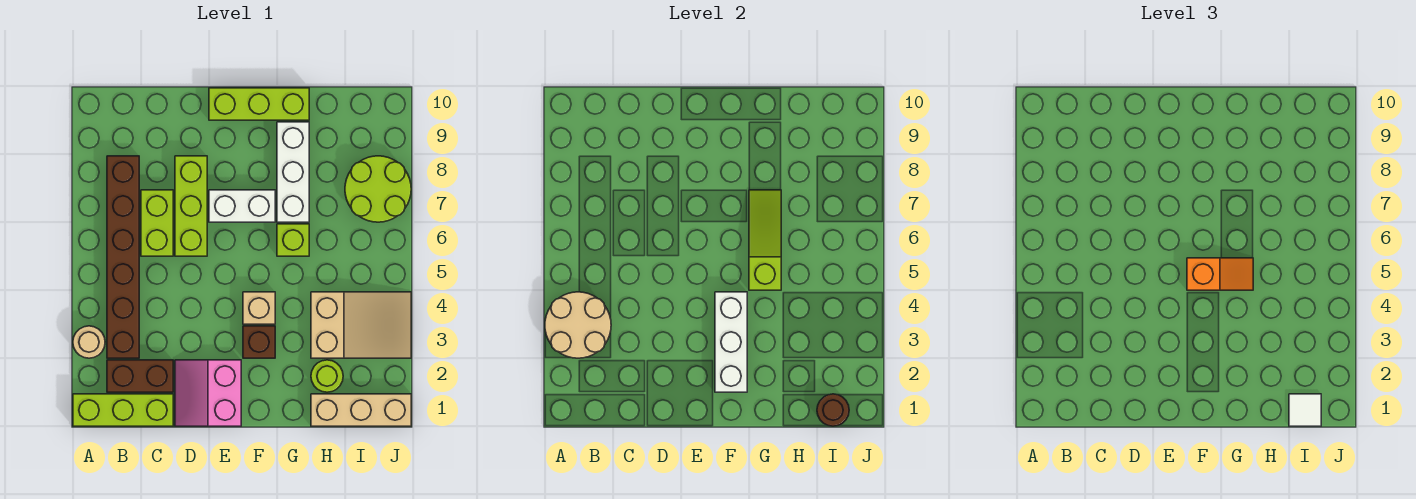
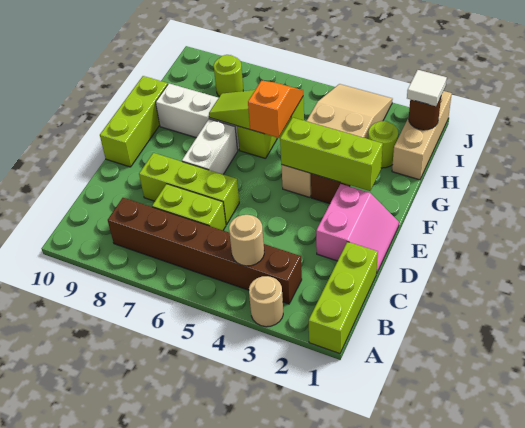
tan round brick A3:B4 level 2 -> tan round brick B4 level 2
brown brick B2:C2 level 1 -> none
pink slope D1:E2 level 1 top E -> pink slope D1:E2 level 1 top 2
white brick F2:F4 level 2 -> lime brick F2:F4 level 2
lime round brick I7:J8 level 1 -> lime round brick I8 level 1

